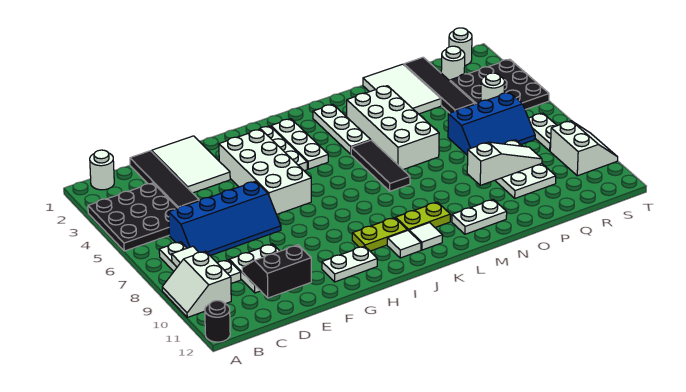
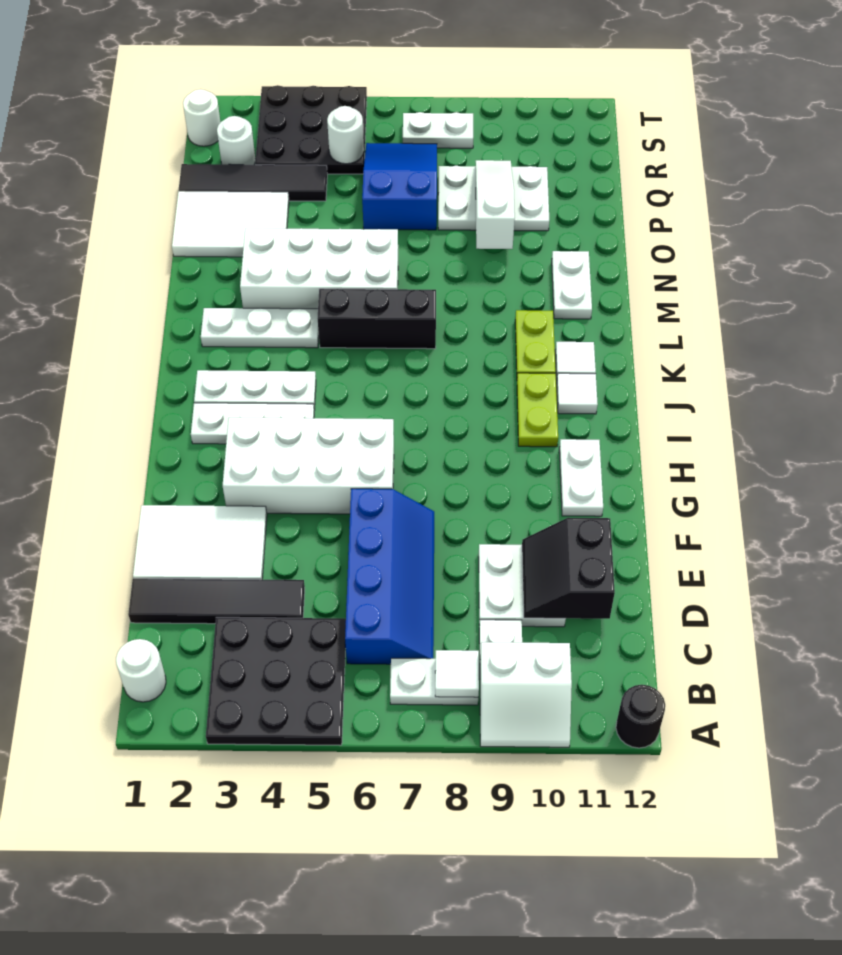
black tile L5:L7 level 1 -> black brick L5:L7 level 1
blue slope P6:R7 level 1 top 6 -> blue slope P6:R7 level 1 top P
white slope S9:T10 level 1 top S -> none

